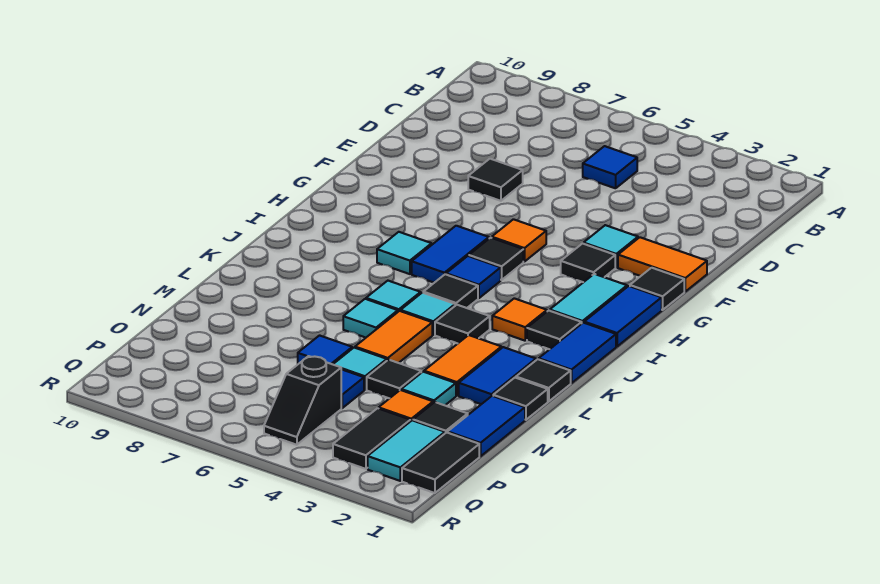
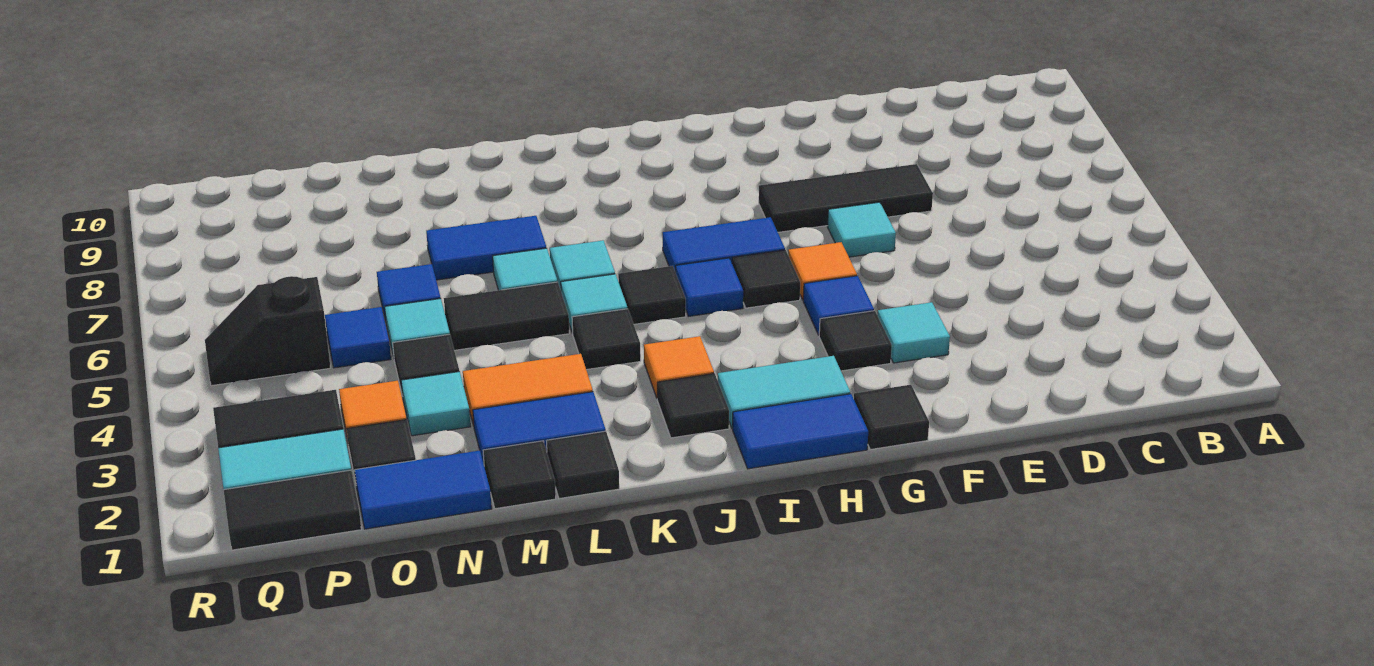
blue tile C5 level 1 -> blue tile G4 level 1
black tile E7 level 1 -> black tile E7:G7 level 1
orange tile F1:F2 level 1 -> none
cyan tile I7 level 1 -> cyan tile F6 level 1
blue tile J1:K1 level 1 -> blue tile L7:M7 level 1
orange tile L5:M5 level 1 -> black tile L5:M5 level 1

